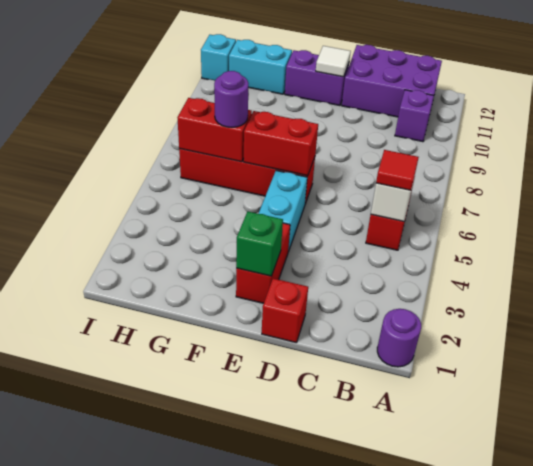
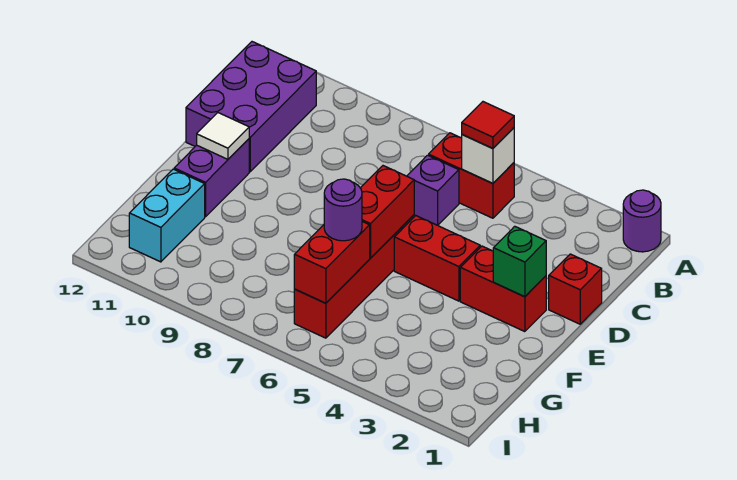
purple brick B10 level 1 -> purple brick C6 level 1
cyan brick E4:E5 level 1 -> red brick E4:E5 level 1
cyan brick I11 level 1 -> none

